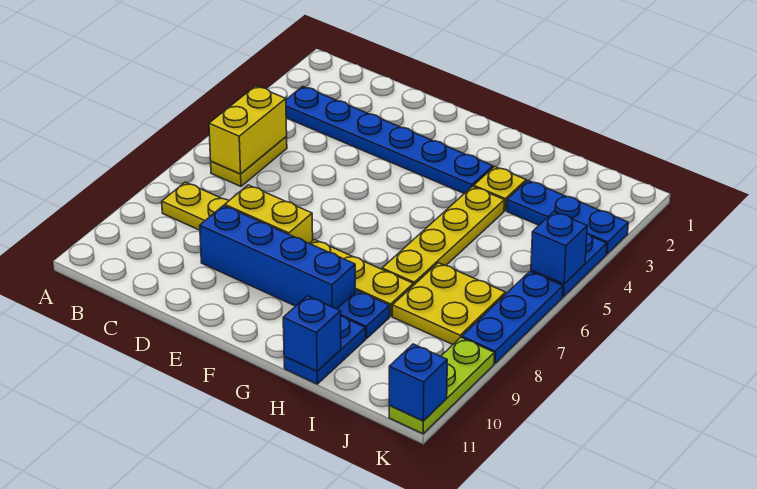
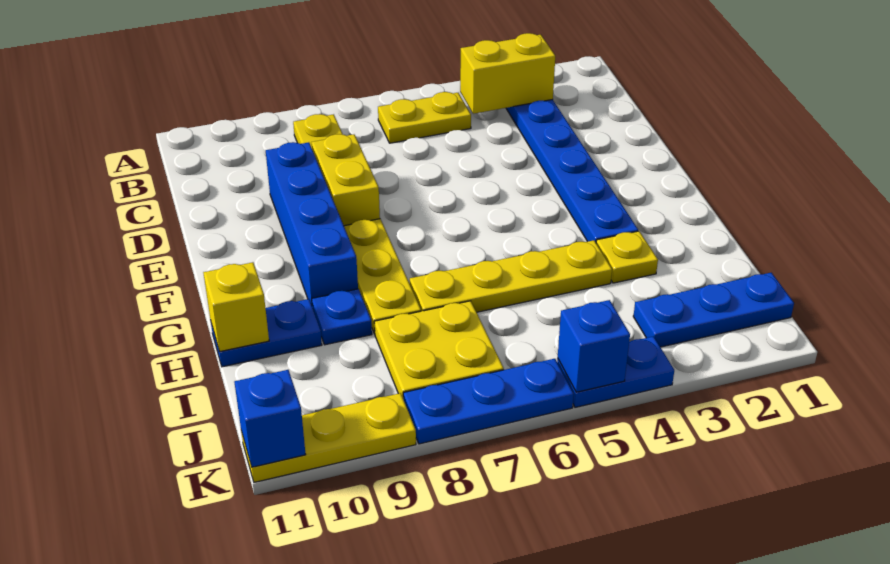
yellow brick B5:B6 level 2 -> yellow brick B3:B4 level 2
blue brick H11 level 2 -> yellow brick H11 level 2
blue plate I3:K3 level 1 -> blue plate J1:J3 level 1
lime plate K9:K11 level 1 -> yellow plate K9:K11 level 1

